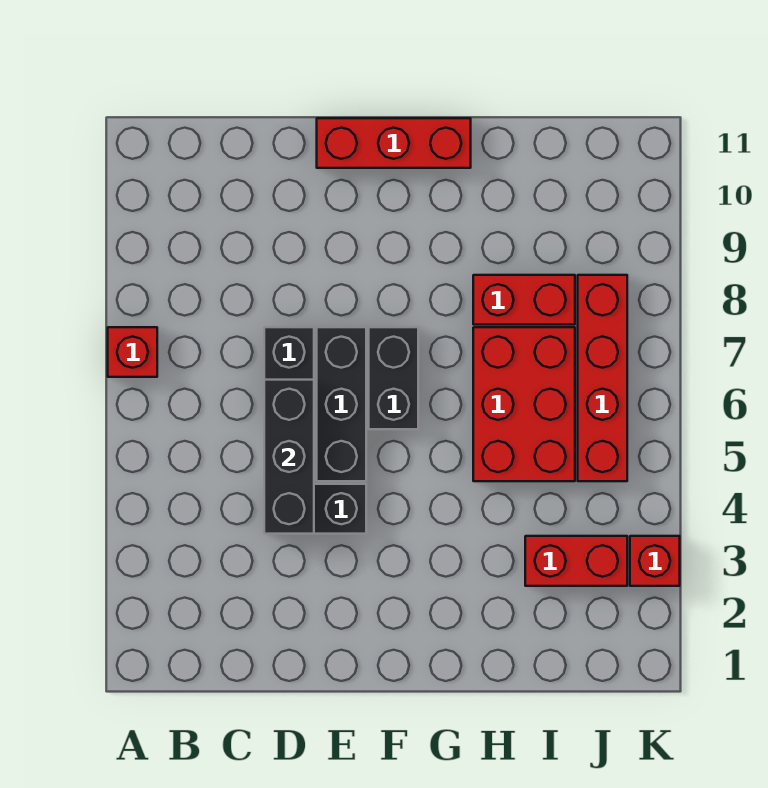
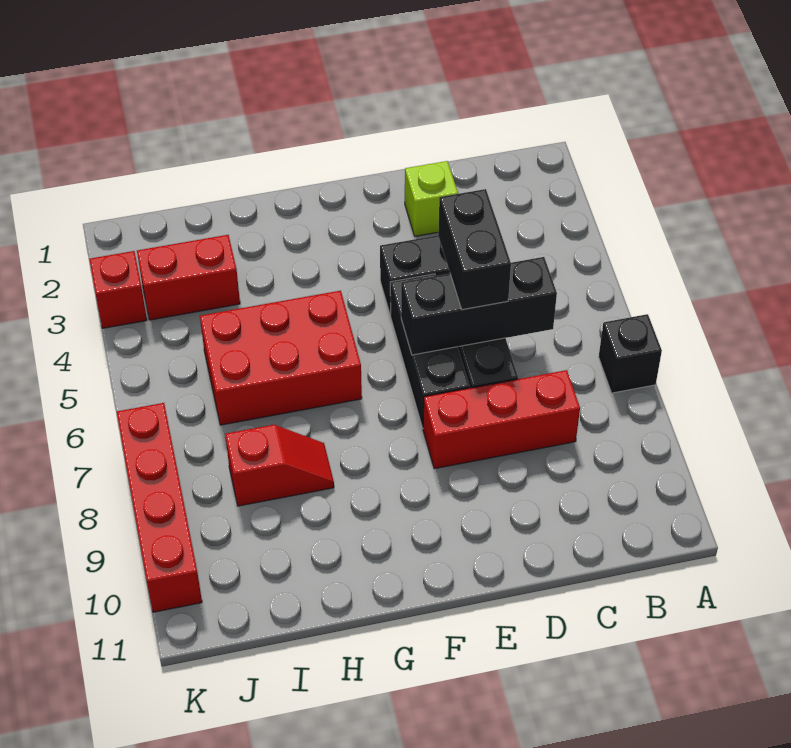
red brick A7 level 1 -> black brick A7 level 1
none -> lime brick D2 level 1
black brick D4:D6 level 2 -> black brick C6:E6 level 2
red brick E11:G11 level 1 -> red brick C8:E8 level 1
black brick F6:F7 level 1 -> black brick D5:D6 level 3
red brick H5:I7 level 1 -> red brick G5:I6 level 1
red brick H8:I8 level 1 -> red slope H8:I8 level 1 top I
red brick J5:J8 level 1 -> red brick K7:K10 level 1

